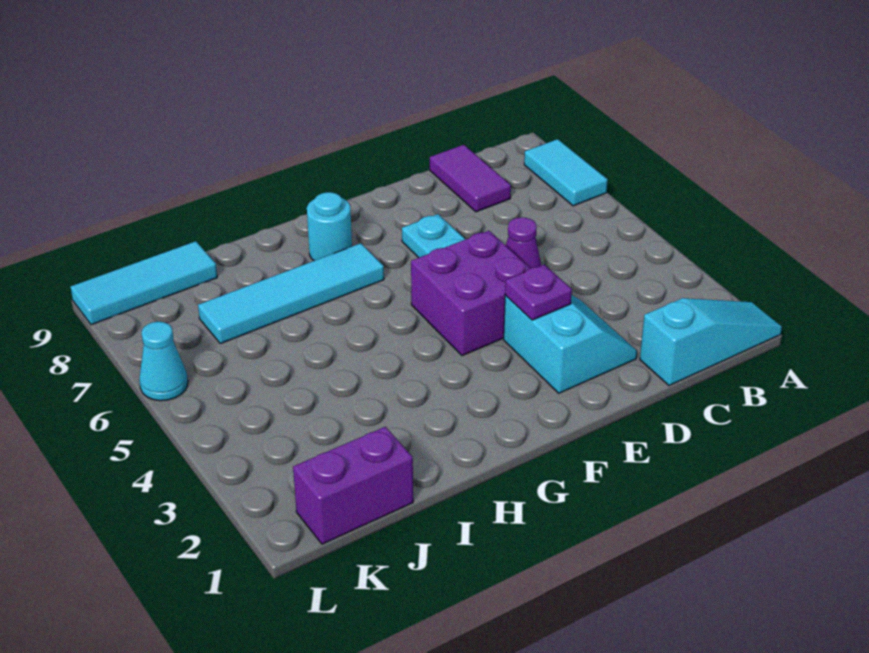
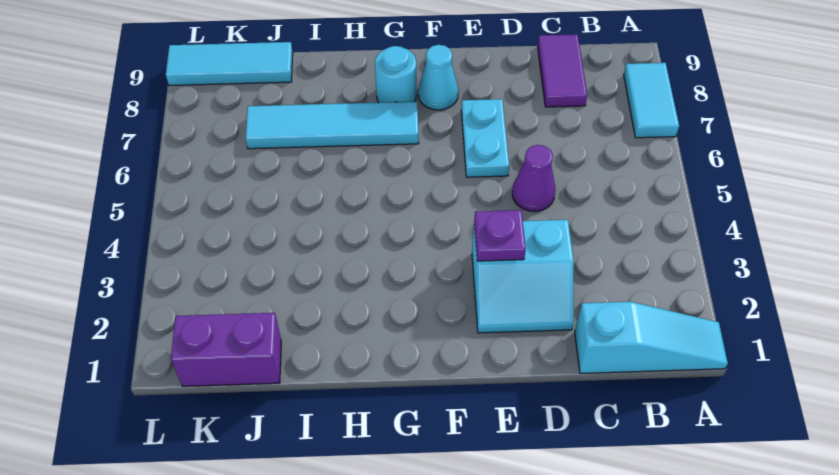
cyan slope D2:E3 level 1 top E -> cyan slope D2:E3 level 1 top 3
purple brick E4:F5 level 1 -> none
cyan cone L6 level 1 -> cyan cone F8 level 1

